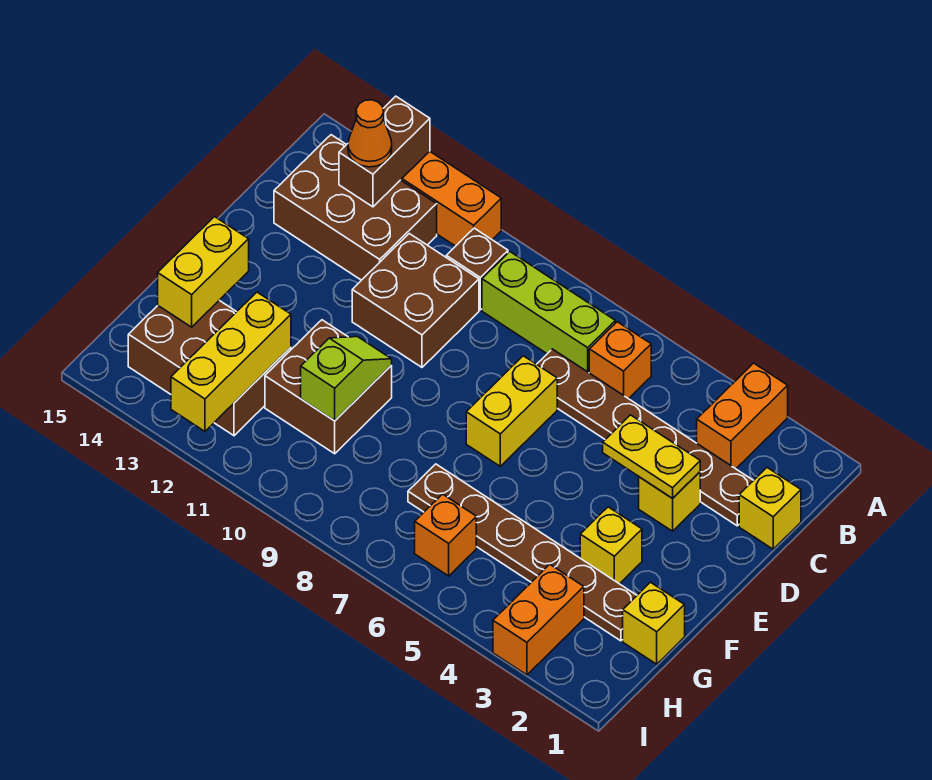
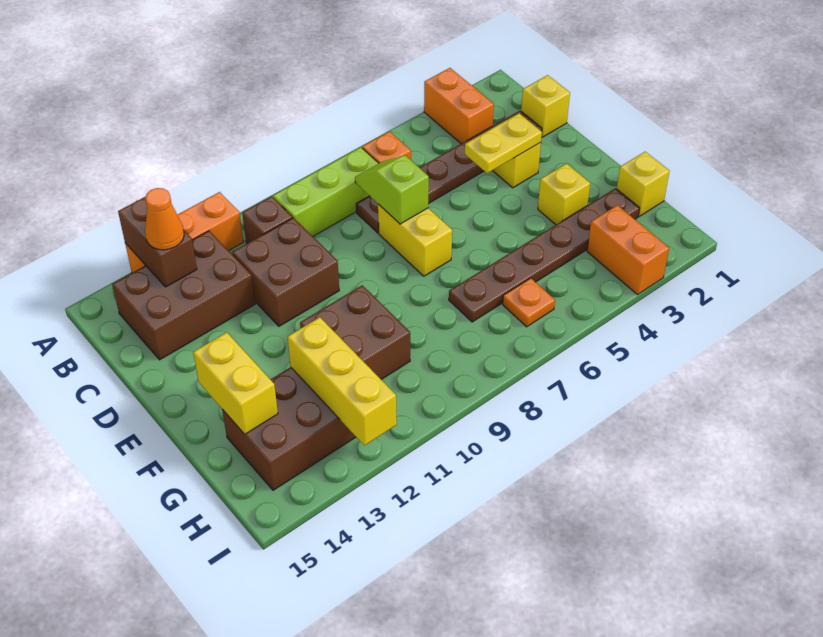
lime slope F10:G10 level 2 top G -> lime slope C7:D7 level 2 top D
orange brick H6 level 1 -> orange plate H6 level 1

